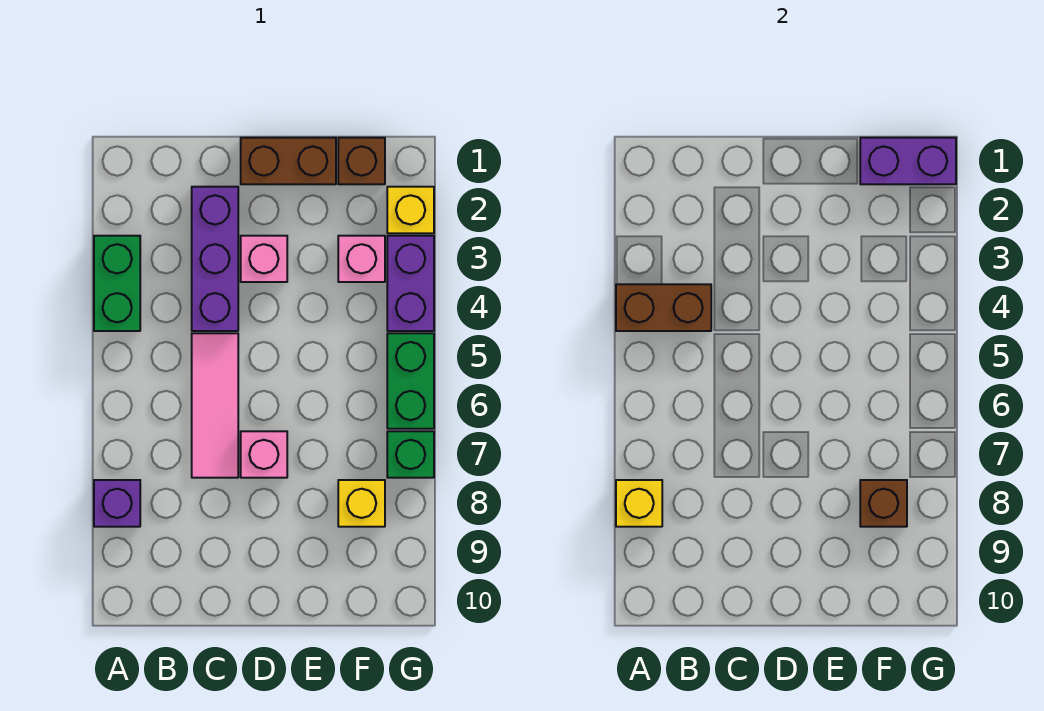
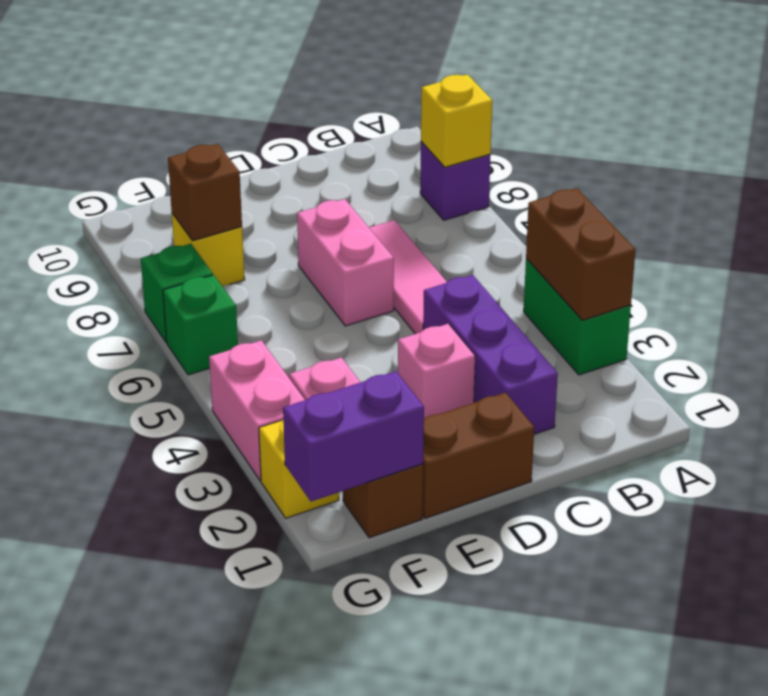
brown brick A4:B4 level 2 -> brown brick A3:A4 level 2
pink brick D7 level 1 -> pink brick D6:D7 level 1
purple brick G3:G4 level 1 -> pink brick G3:G4 level 1
green brick G5:G6 level 1 -> green brick G6 level 1

